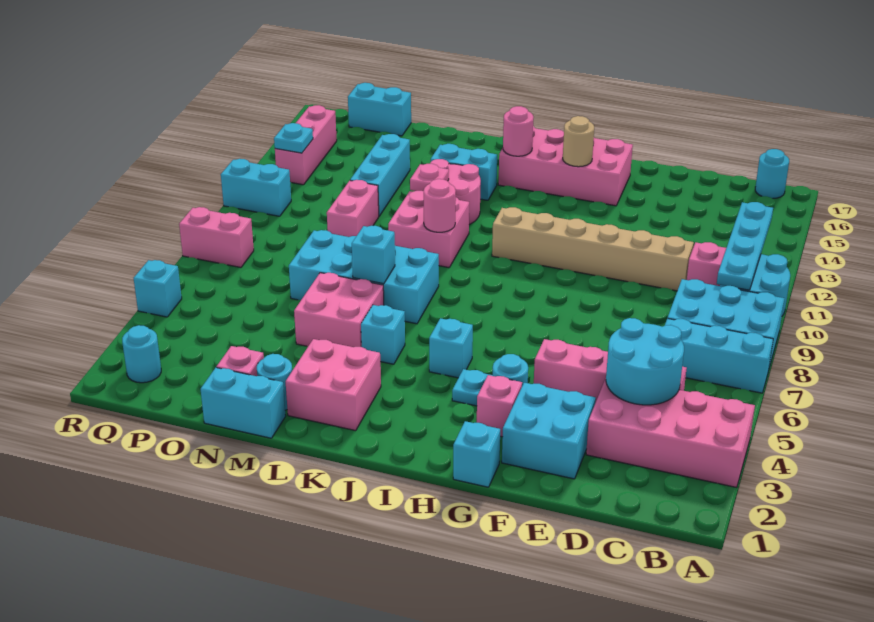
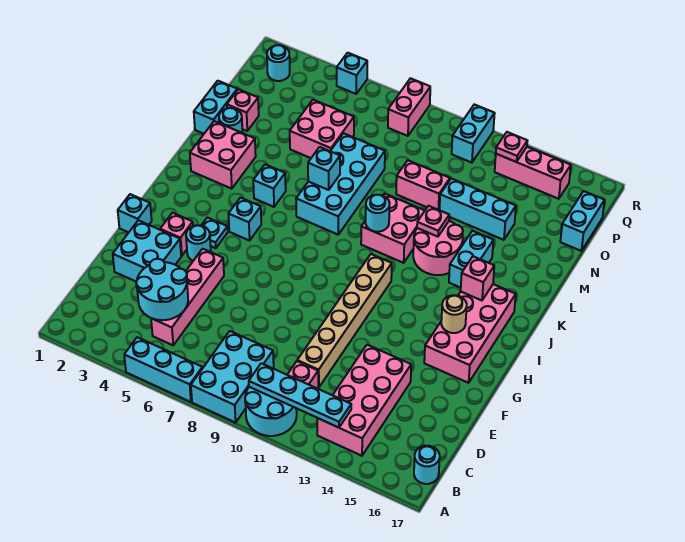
pink brick A3:D4 level 1 -> pink brick B13:E14 level 1
cyan brick A7:C7 level 1 -> cyan brick A5:A7 level 1
pink round brick J15 level 2 -> pink brick J15 level 2
pink round brick K10 level 2 -> cyan round brick K10 level 2
pink brick L5:M6 level 1 -> pink brick N5:O6 level 1
cyan plate Q13 level 2 -> pink plate Q13 level 2

